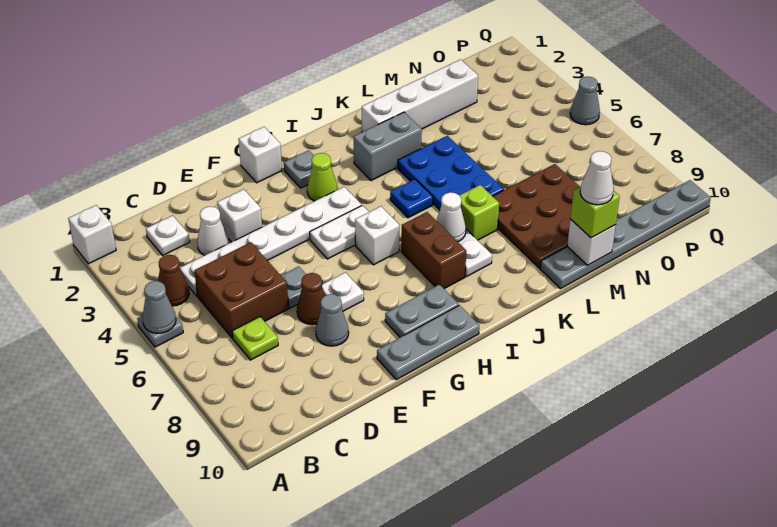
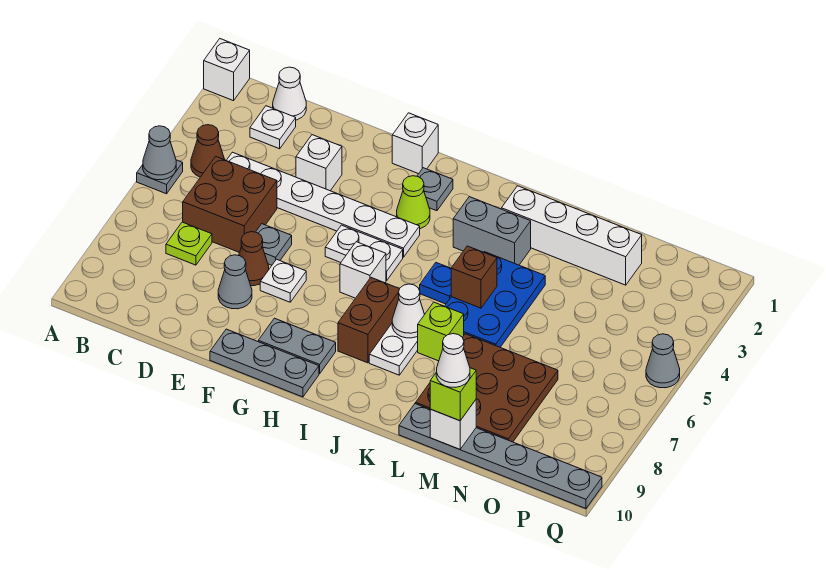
white cone D3 level 1 -> white cone C1 level 1
none -> brown brick K5 level 2

